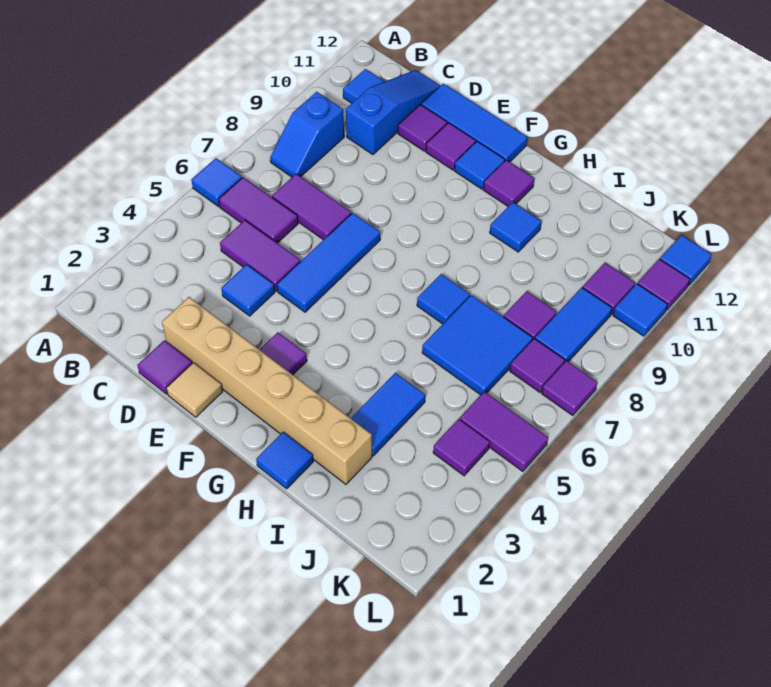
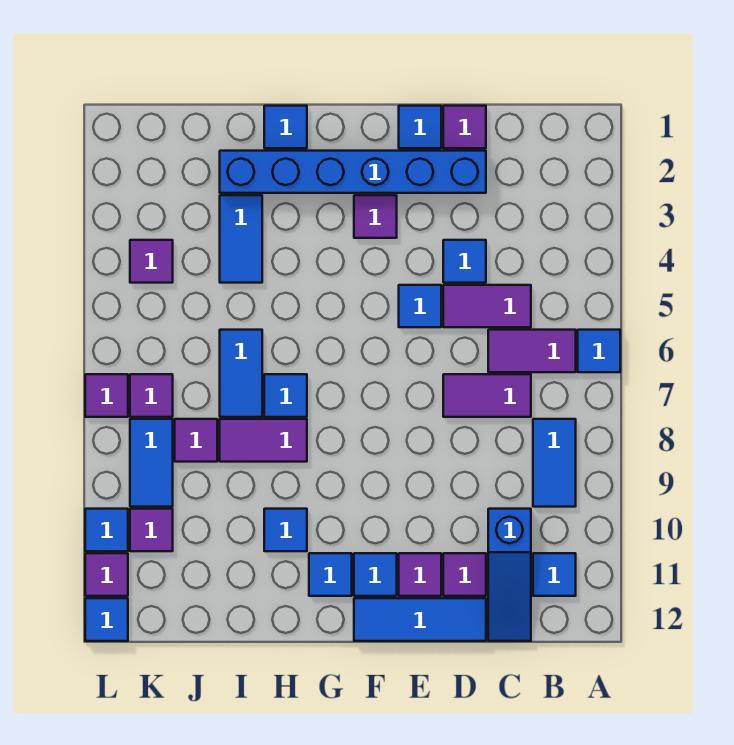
blue slope B8:B9 level 1 top 9 -> blue tile B8:B9 level 1
tan brick D2:I2 level 1 -> blue brick D2:I2 level 1
tan tile E1 level 1 -> blue tile E1 level 1
blue tile E5:E7 level 1 -> blue tile E5 level 1
purple tile G11 level 1 -> blue tile G11 level 1
blue tile I6:J7 level 1 -> blue tile I6:I7 level 1
purple tile K5:L5 level 1 -> purple tile H8:I8 level 1

